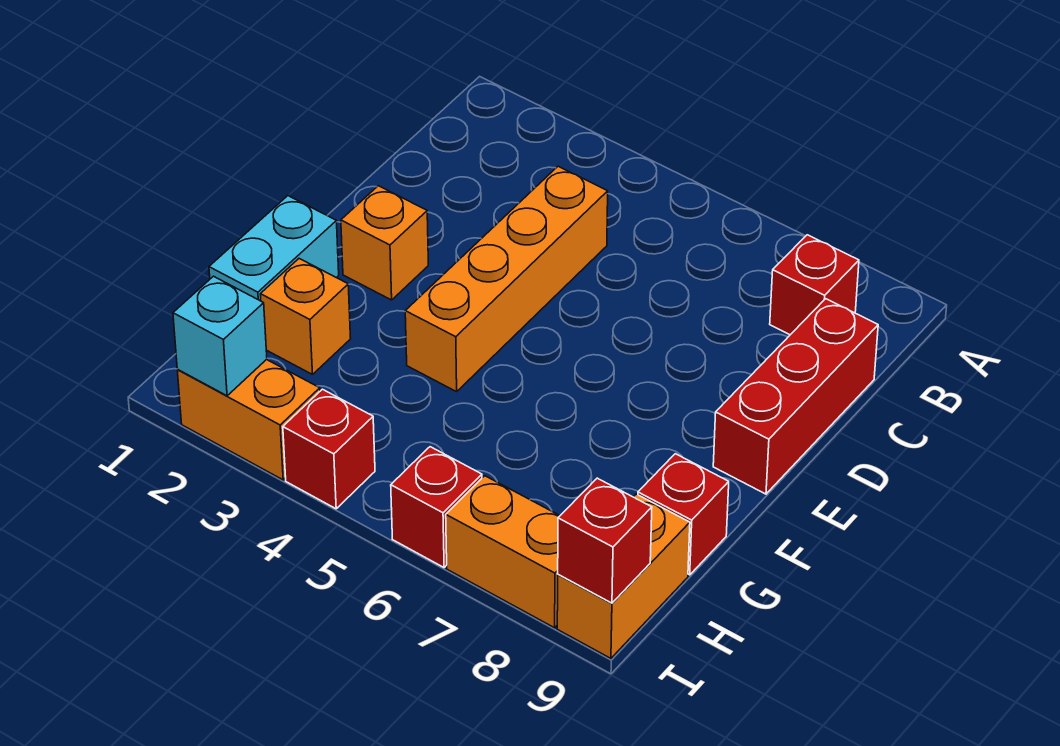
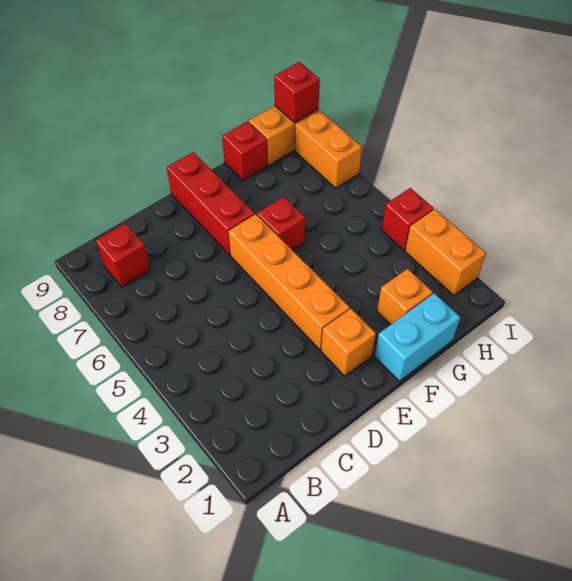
orange brick C4:F4 level 1 -> orange brick E3:E6 level 1
red brick C9:E9 level 1 -> red brick E7:E9 level 1
cyan brick I2 level 2 -> none
red brick I6 level 1 -> red brick F6 level 1

